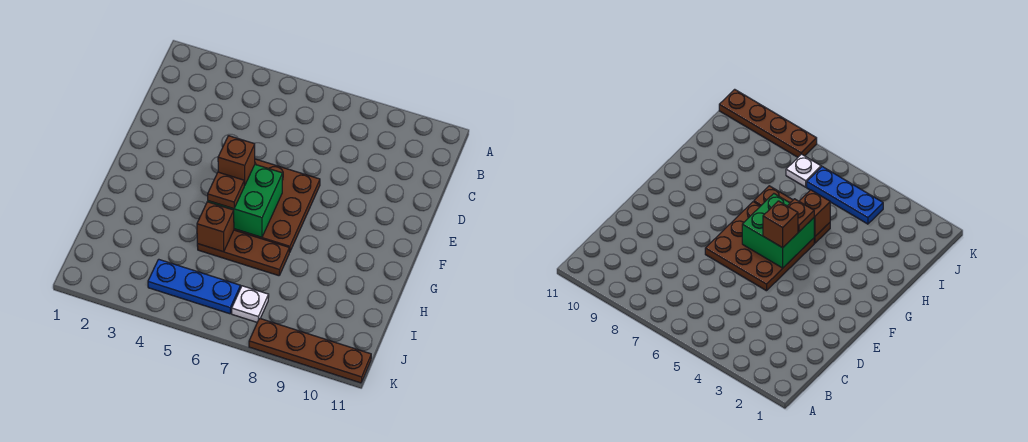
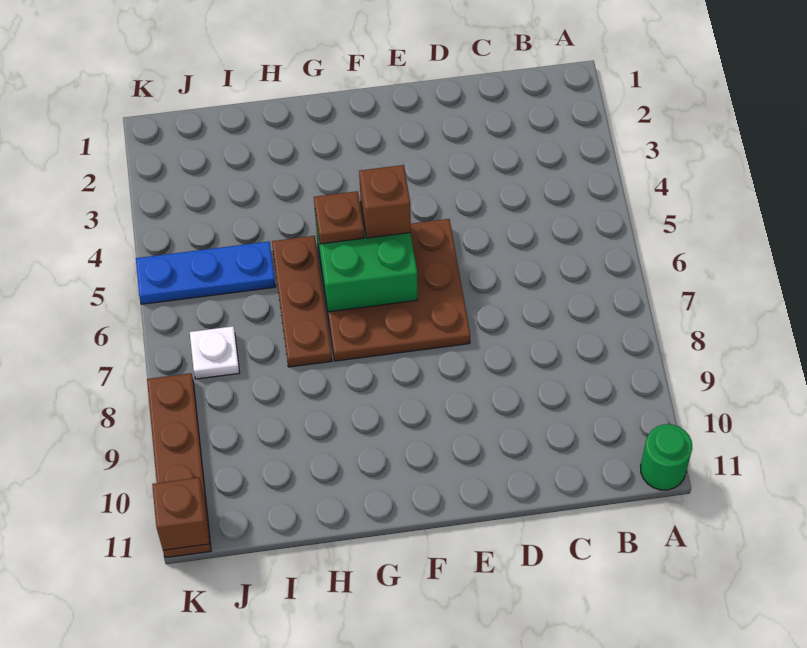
none -> green round brick A11 level 1
brown brick H5 level 2 -> brown brick K11 level 2
blue plate J4:J6 level 1 -> blue plate I5:K5 level 1

